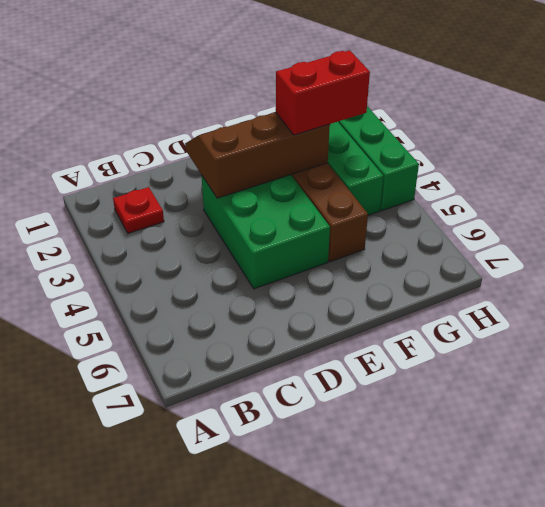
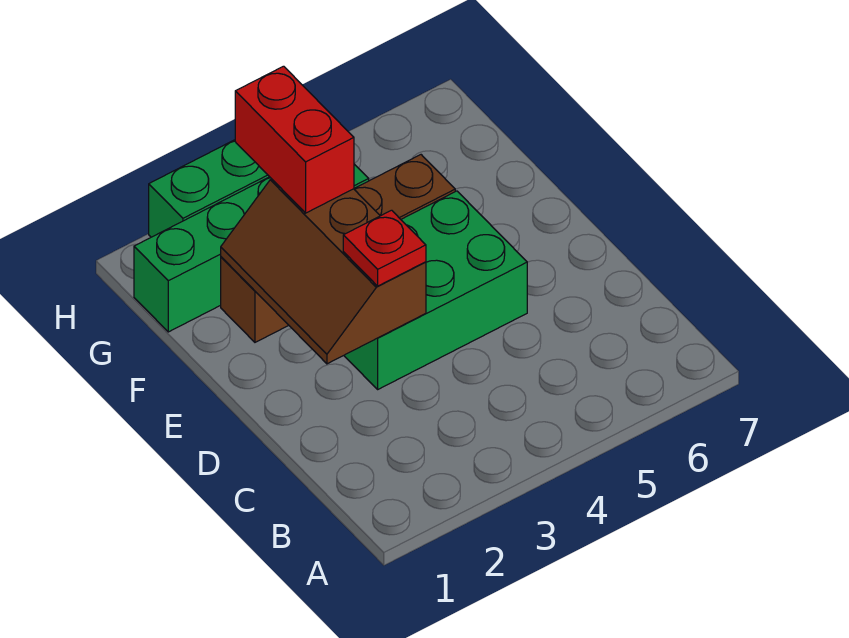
red plate B2 level 1 -> red plate D3 level 3

